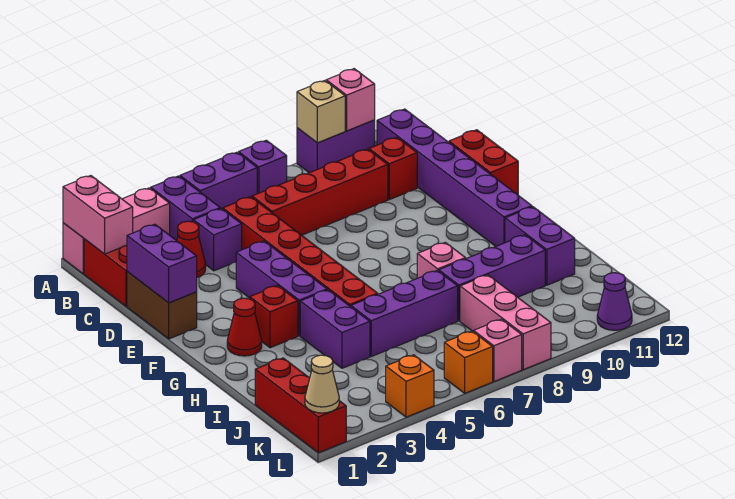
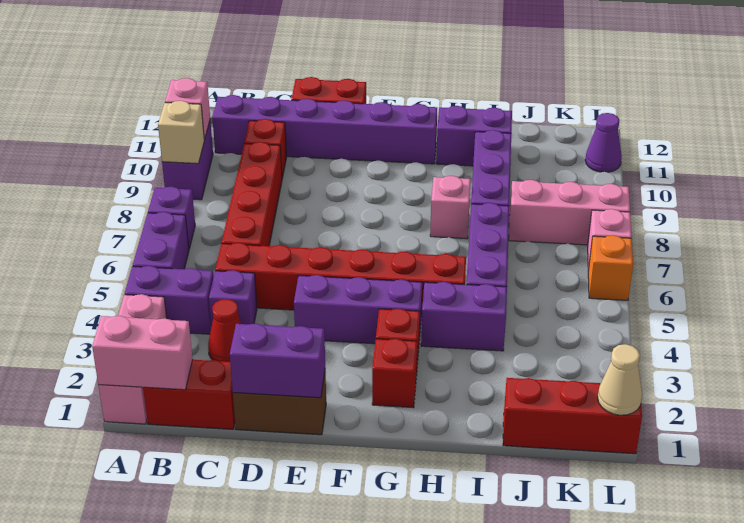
red cone G2 level 1 -> red brick G2 level 1
orange brick L4 level 1 -> none

